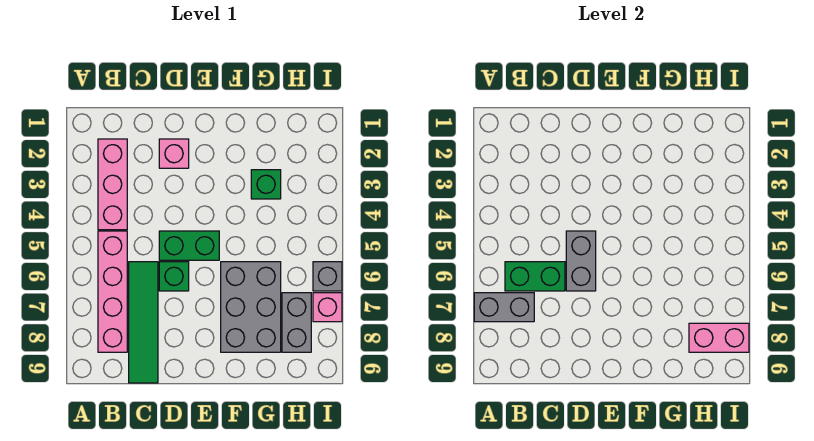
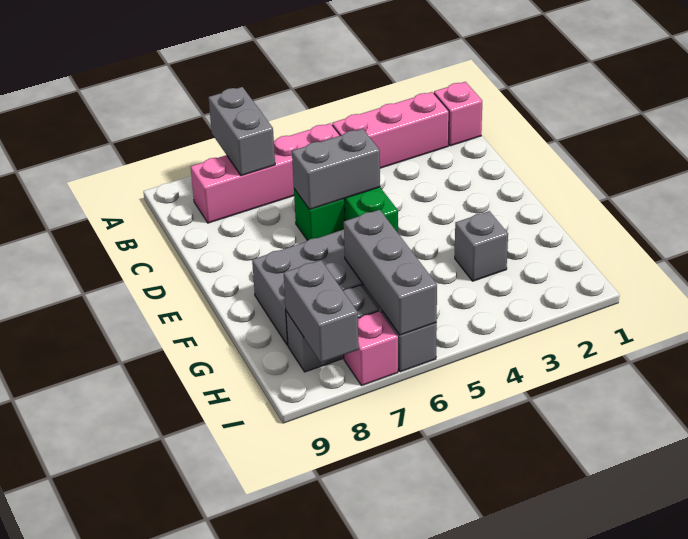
green brick B6:C6 level 2 -> none
green tile C6:C9 level 1 -> none
pink brick D2 level 1 -> pink brick B1 level 1
green brick G3 level 1 -> grey brick G3 level 1
none -> grey brick G6:I6 level 2
pink brick H8:I8 level 2 -> grey brick H8:I8 level 2

